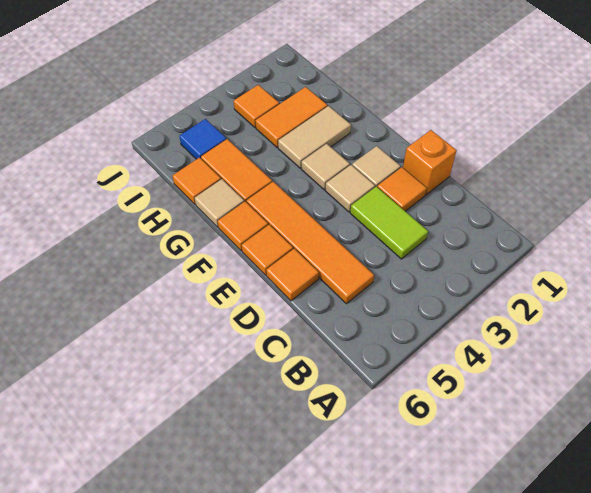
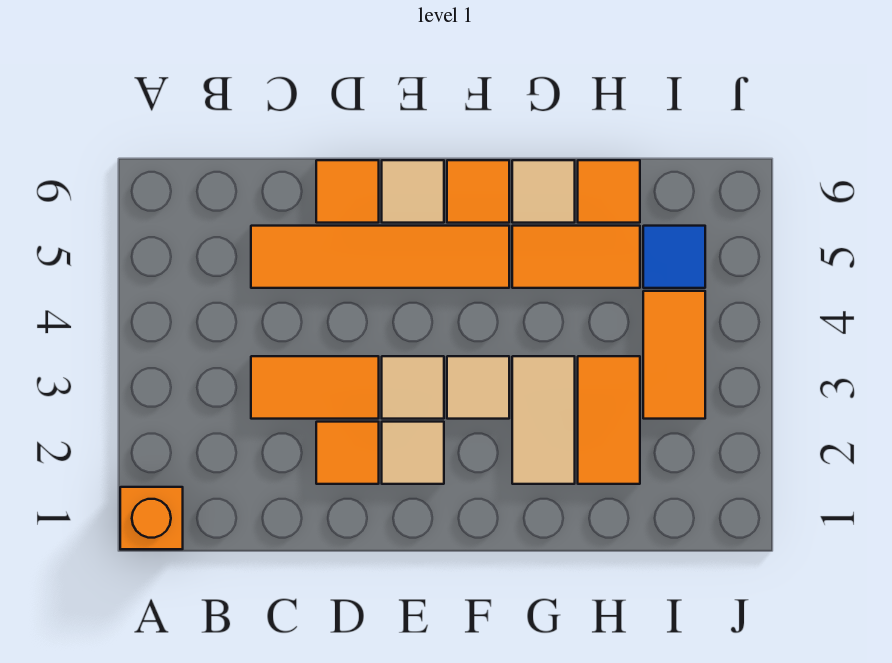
lime tile C3:D3 level 1 -> orange tile C3:D3 level 1
orange brick D1 level 1 -> orange brick A1 level 1
orange tile E6 level 1 -> tan tile E6 level 1
orange tile I3 level 1 -> orange tile I3:I4 level 1

